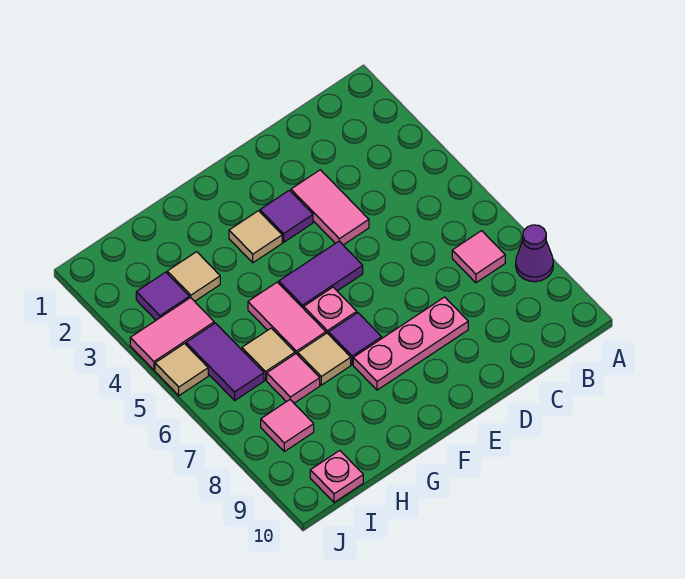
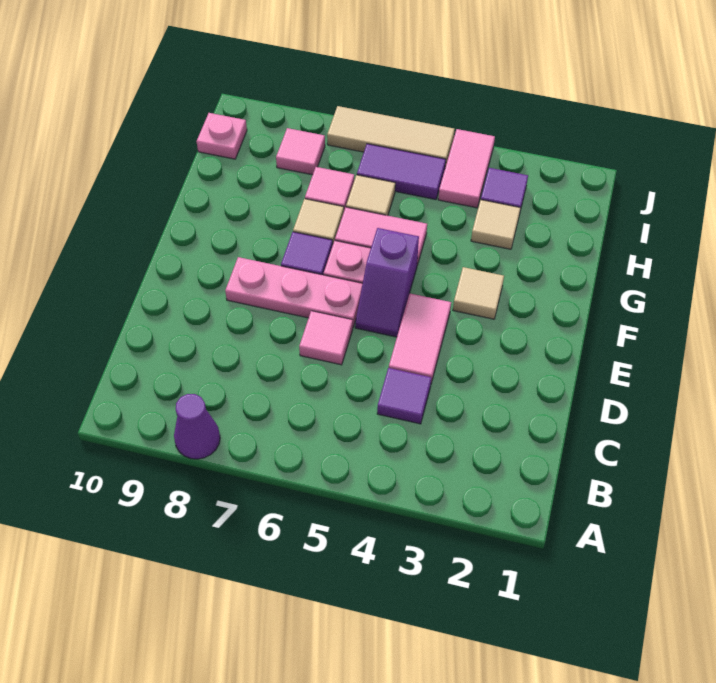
pink tile B7 level 1 -> pink tile D6 level 1
pink tile D3:D4 level 1 -> pink tile D4:E4 level 1
pink plate D8:F8 level 1 -> pink plate E6:E8 level 1
purple tile E3 level 1 -> purple tile C4 level 1
purple tile E5:F5 level 1 -> purple slope E5:F5 level 1 top F
tan tile J5 level 1 -> tan tile J5:J7 level 1

